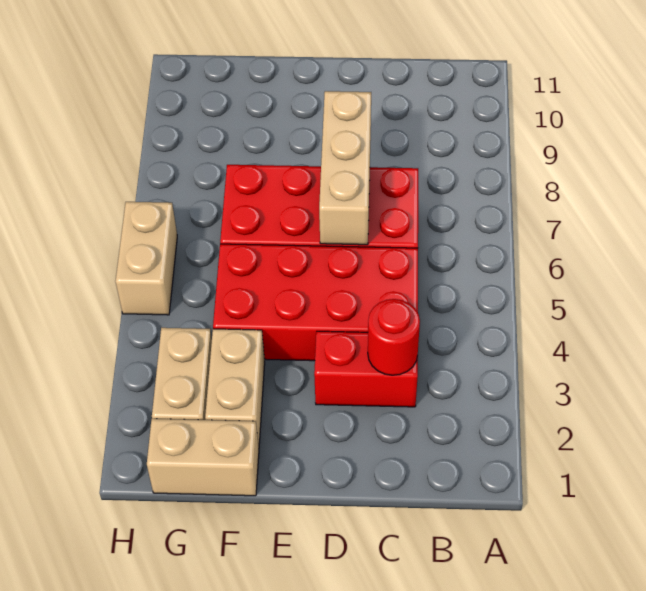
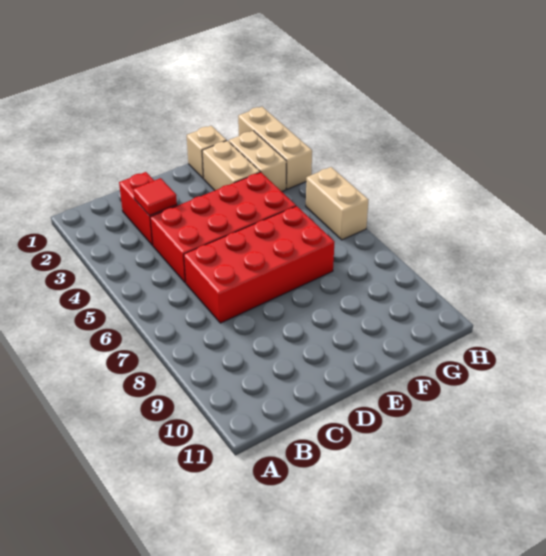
red brick C3:D3 level 1 -> red brick C2:C3 level 1
red round brick C3 level 2 -> red tile C3 level 2
tan brick D6:D8 level 2 -> tan brick H1:H3 level 1
tan brick F1:G1 level 1 -> tan brick F1 level 1

